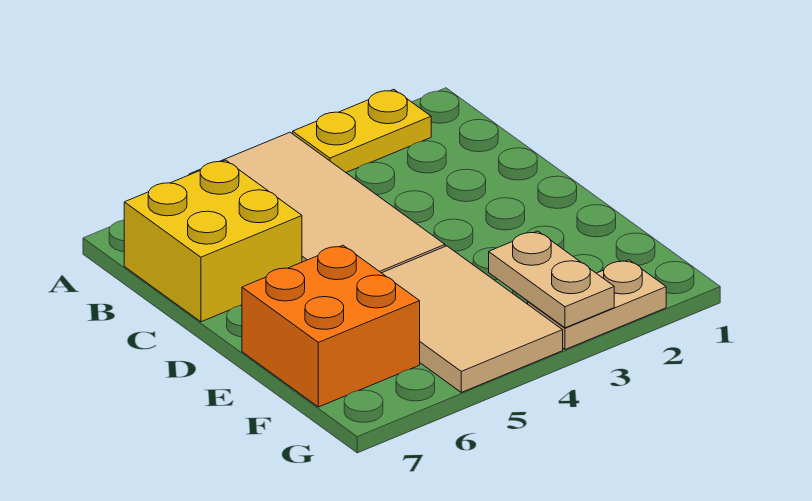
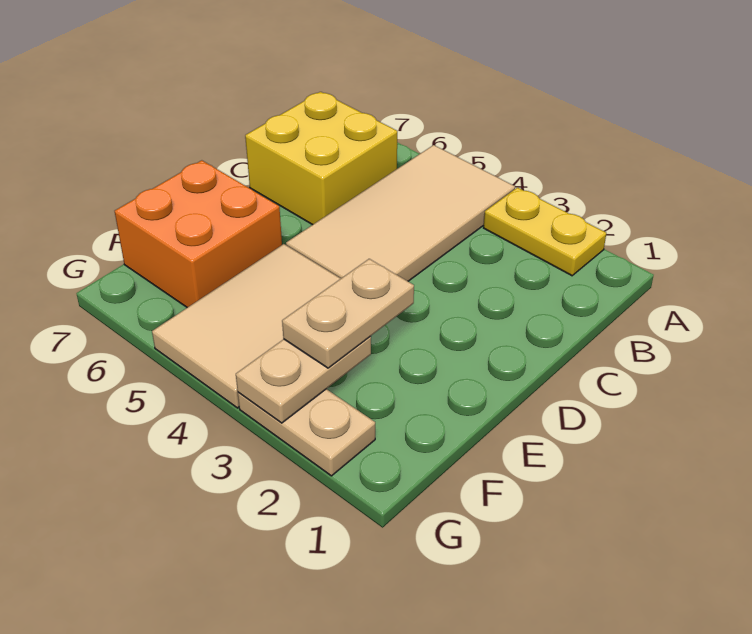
none -> tan plate E3:F3 level 3

